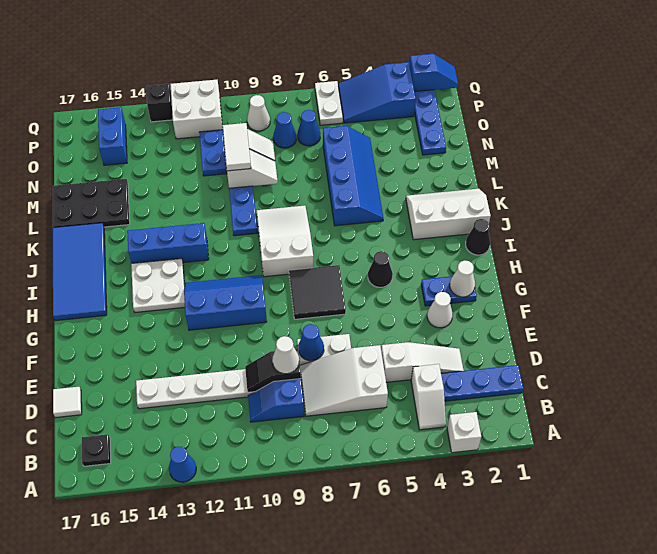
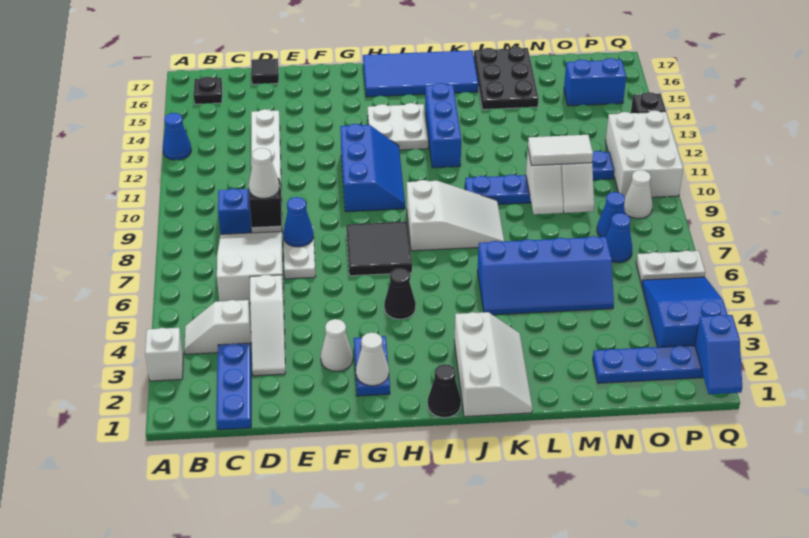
white tile D17 level 1 -> black tile D17 level 1
white brick P11:Q12 level 1 -> white brick P10:Q12 level 1

